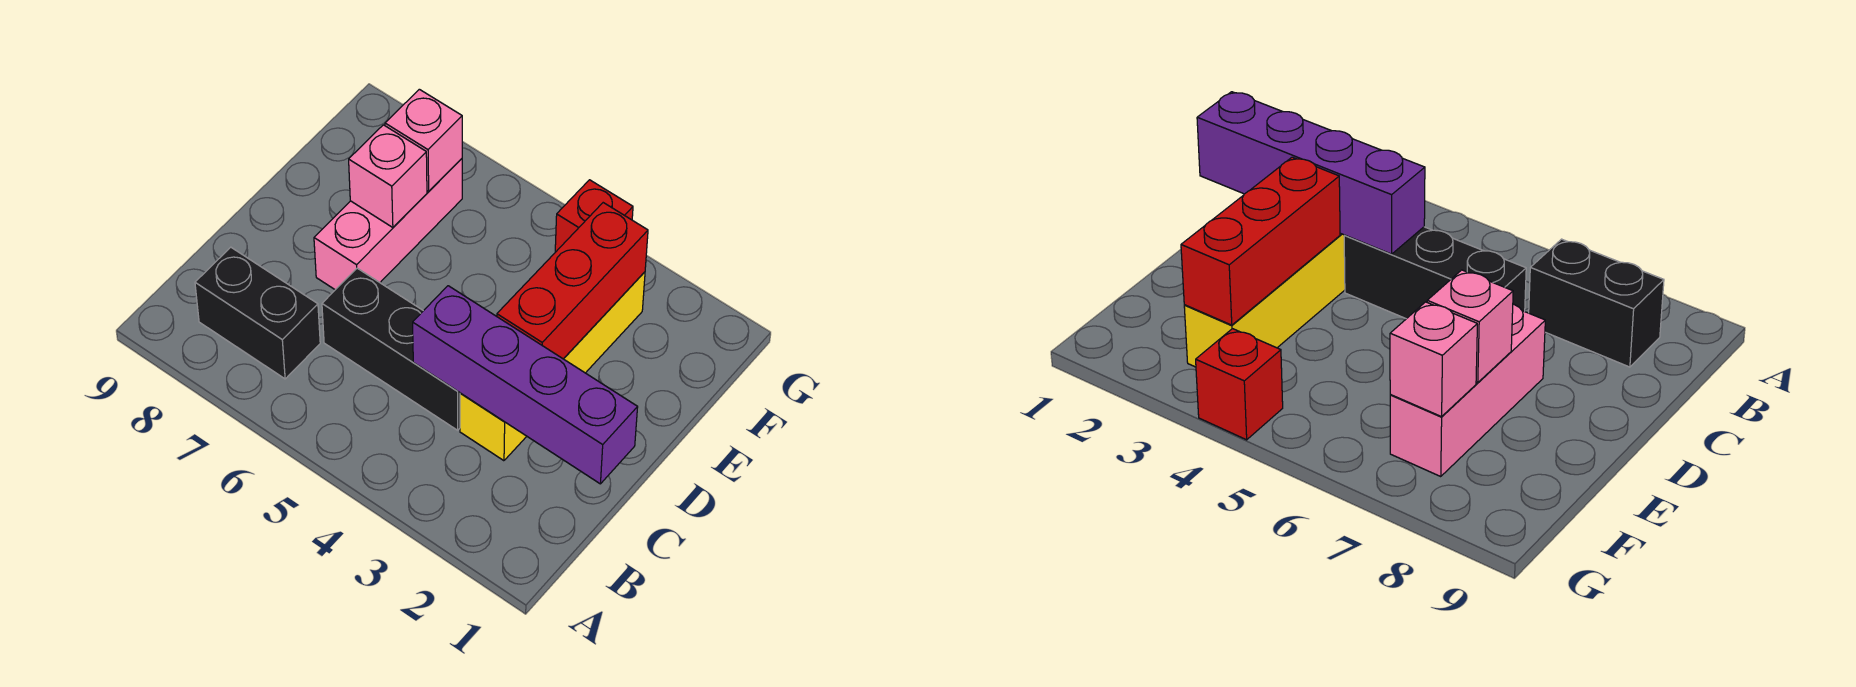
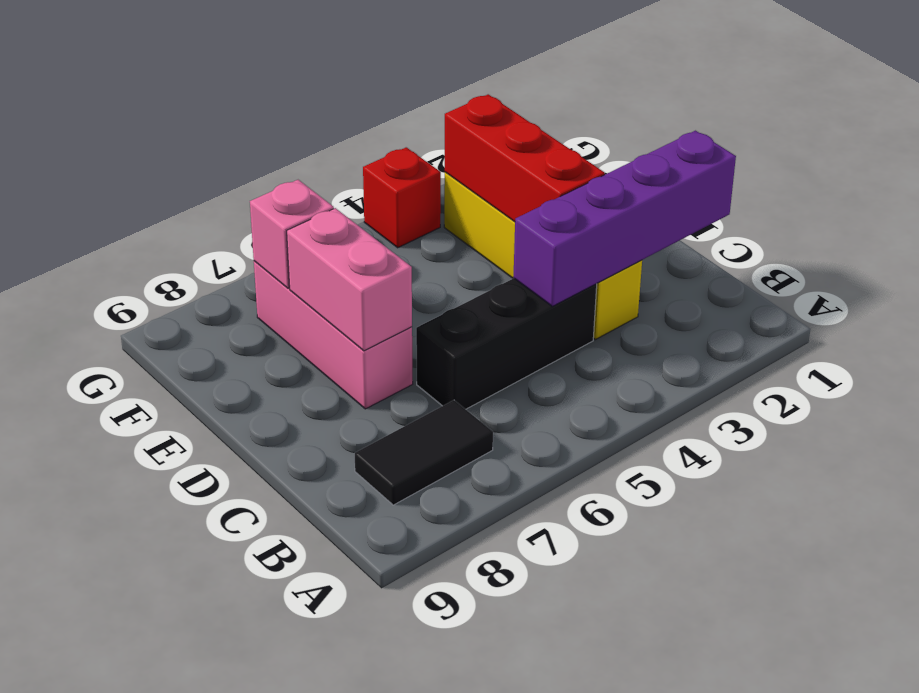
black brick B7:B8 level 1 -> black tile B7:B8 level 1
pink brick E7 level 2 -> pink brick D7:E7 level 2

